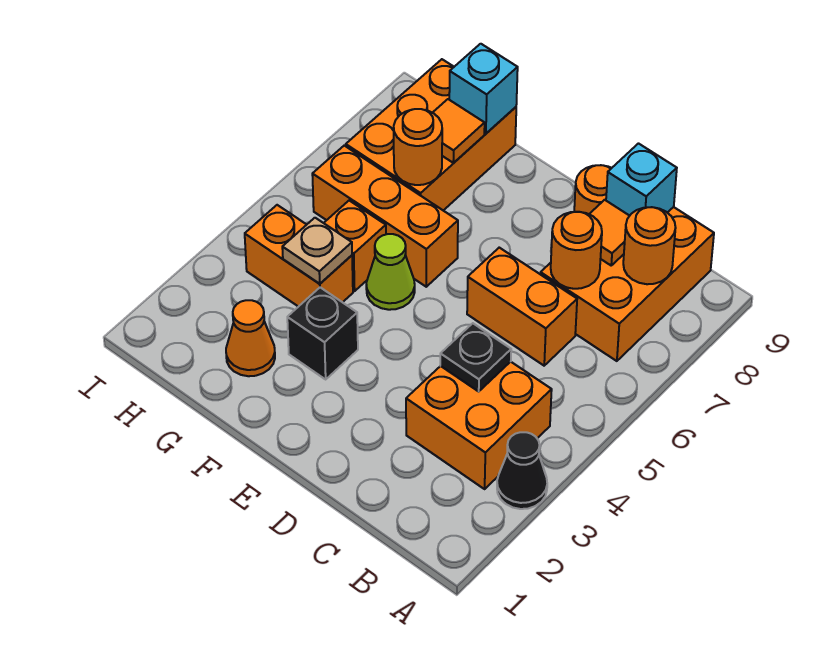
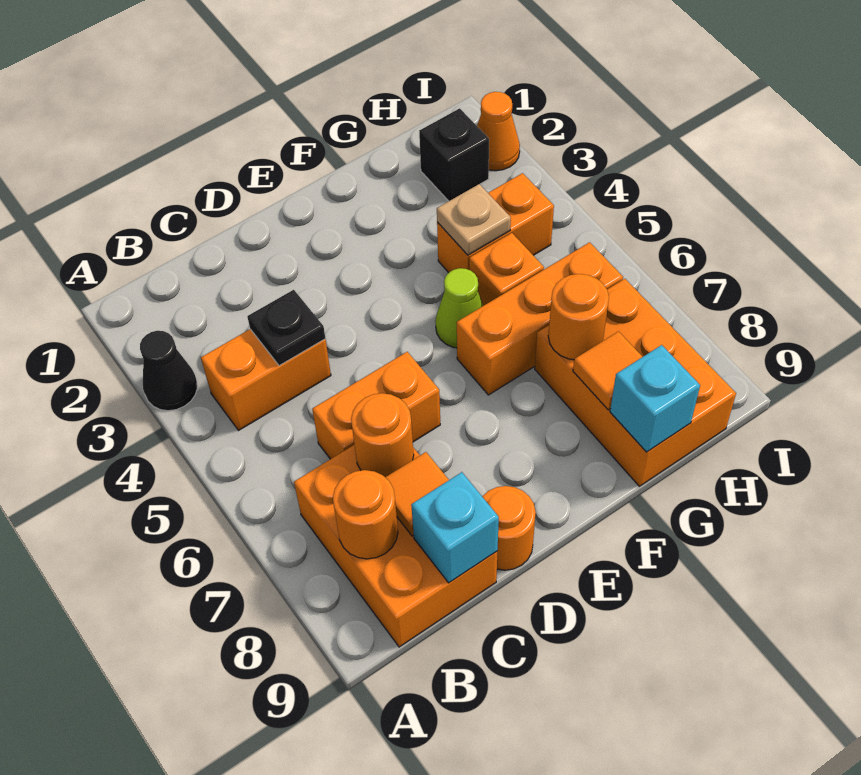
orange brick B3:C4 level 1 -> orange brick B4:C4 level 1
black brick F3 level 1 -> black brick H2 level 1
orange cone G2 level 1 -> orange cone I2 level 1

